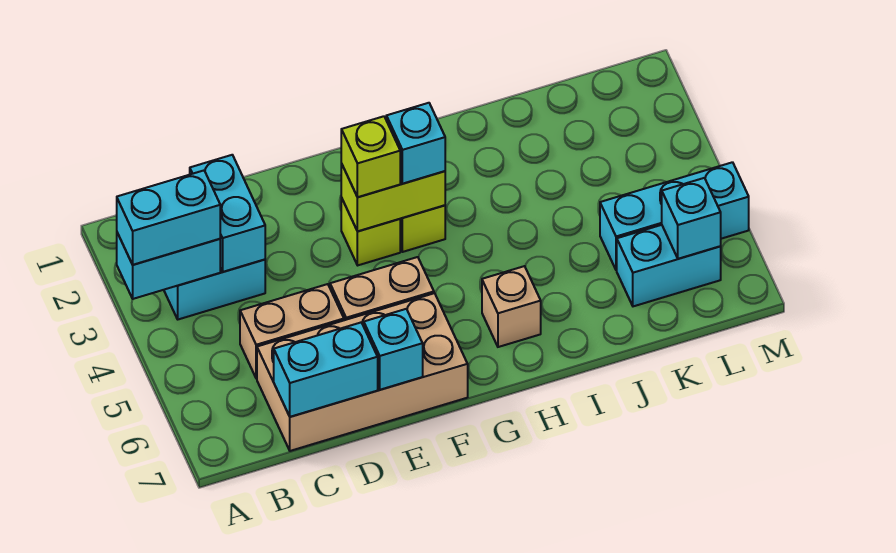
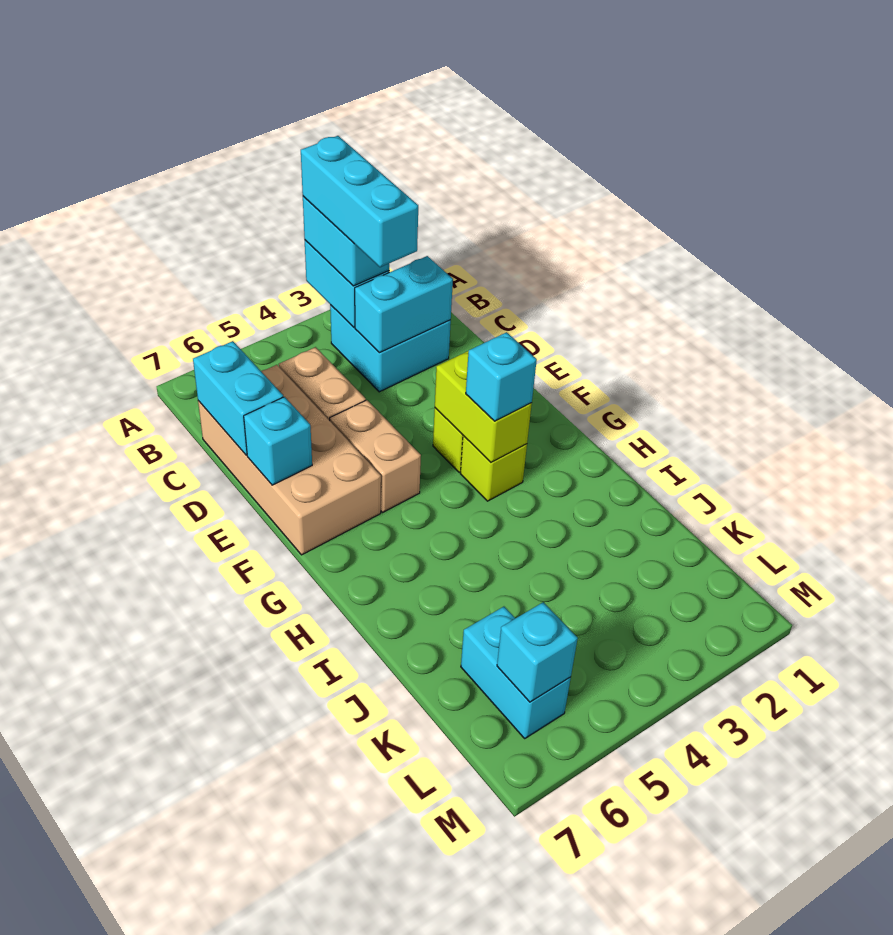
lime brick F3 level 3 -> none
tan brick H6 level 1 -> none
cyan brick K5:M5 level 1 -> cyan brick A3:C3 level 4

